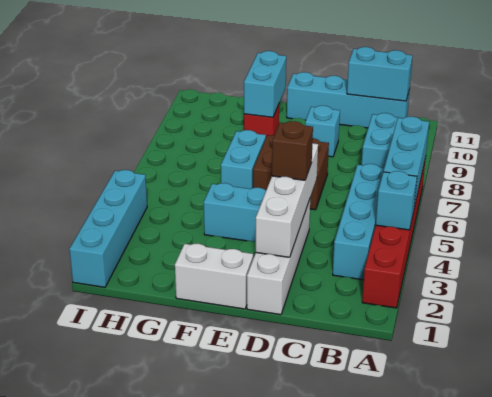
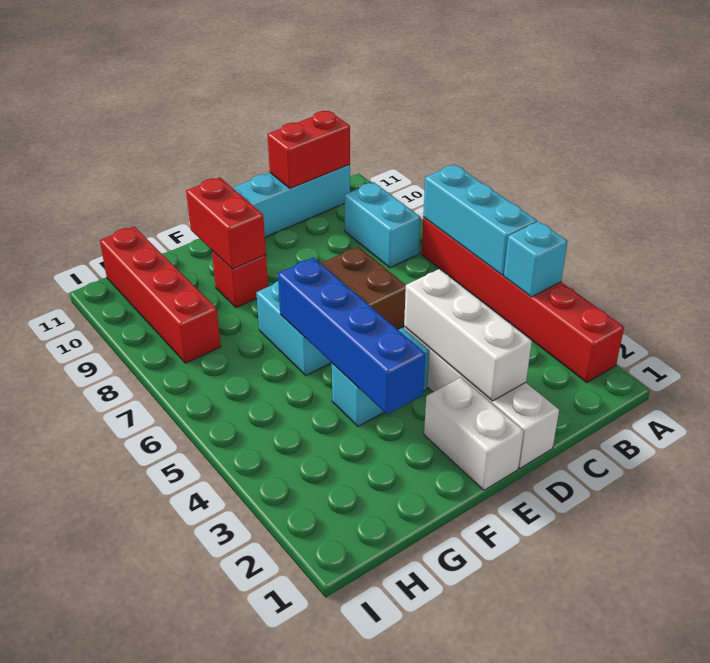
cyan brick B3:B6 level 1 -> none
cyan brick B11:C11 level 2 -> red brick B11:C11 level 2
white brick D2:D5 level 2 -> white brick D2:D4 level 2
brown brick D4 level 3 -> none
cyan brick D9 level 1 -> none
white brick E1:F1 level 1 -> white brick E1:E2 level 1
none -> blue brick F3:F6 level 2
cyan brick F9:F10 level 2 -> red brick F9:F10 level 2
none -> red brick H8:H11 level 1
cyan brick I1:I4 level 1 -> none

